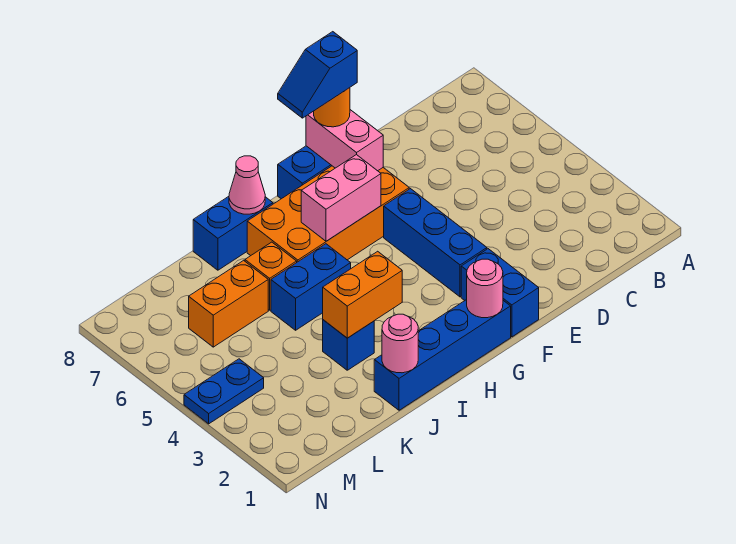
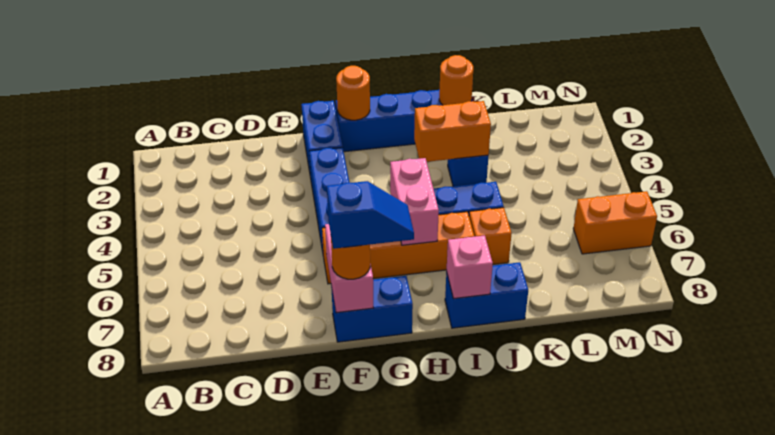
orange brick F6:I7 level 1 -> orange brick F6:I6 level 1
pink round brick G1 level 2 -> orange round brick G1 level 2
pink brick G6:H6 level 2 -> pink brick H5:H6 level 2
pink cone I8 level 2 -> pink brick I8 level 2
pink round brick J1 level 2 -> orange round brick J1 level 2
orange brick K6:L6 level 1 -> orange brick M6:N6 level 1
blue plate M4:N4 level 1 -> none

